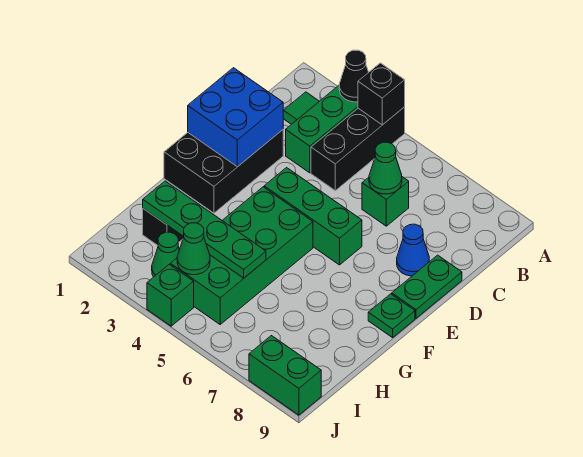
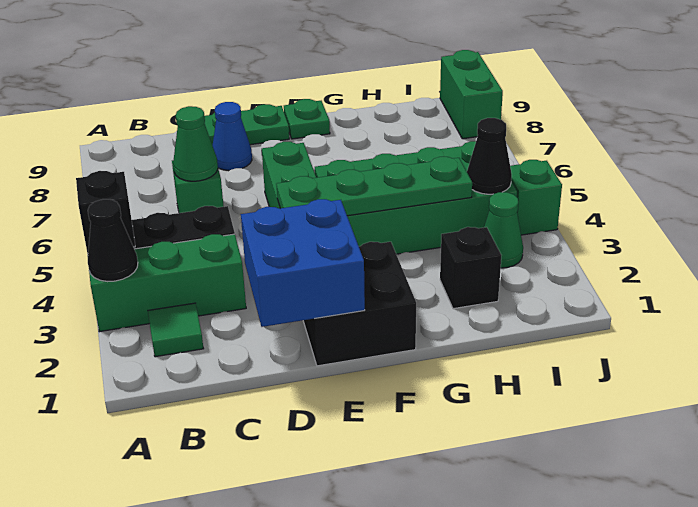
black brick D1:F2 level 1 -> black brick E1:F2 level 1
green plate H2:H5 level 2 -> green plate E4:H4 level 2
green cone I4 level 2 -> black cone I4 level 2

